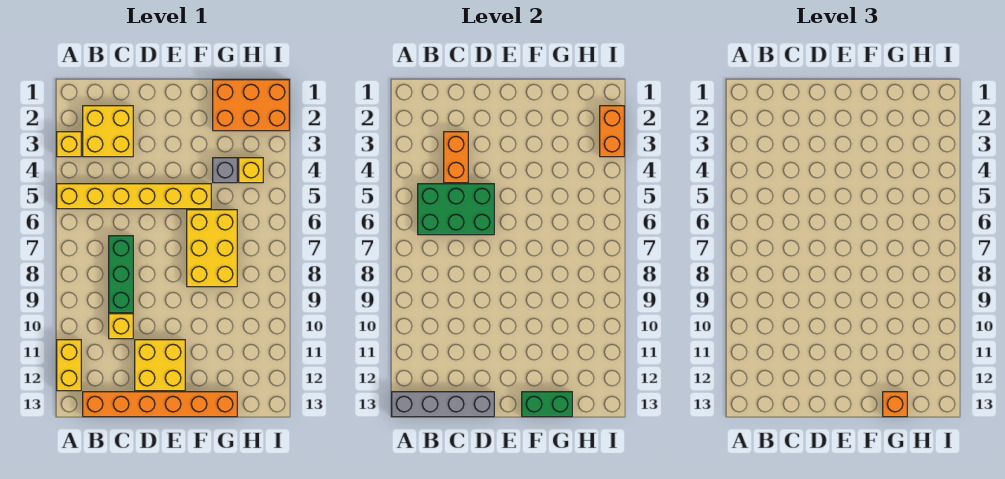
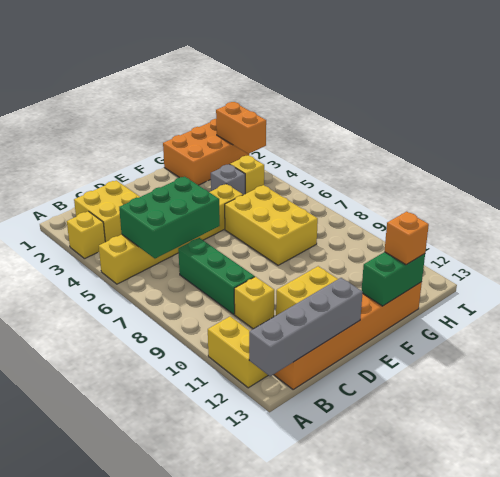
orange brick C3:C4 level 2 -> none

